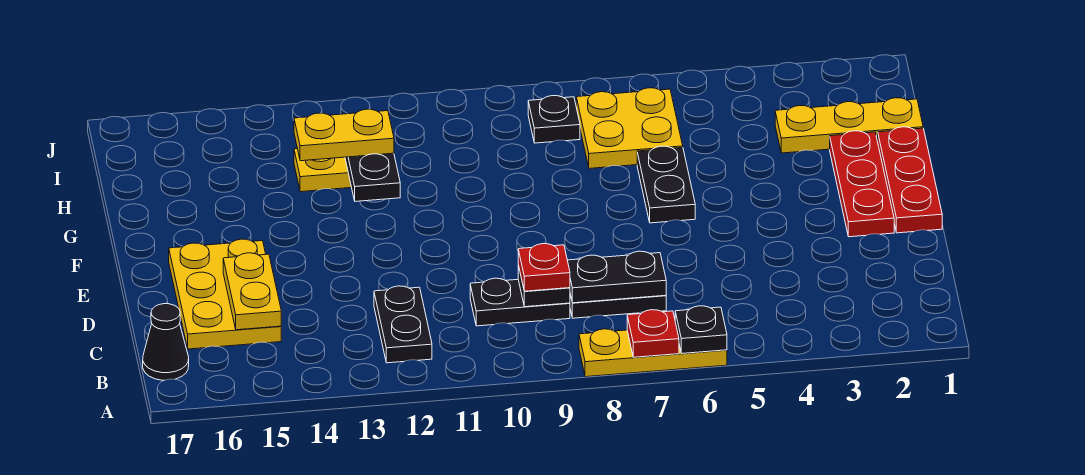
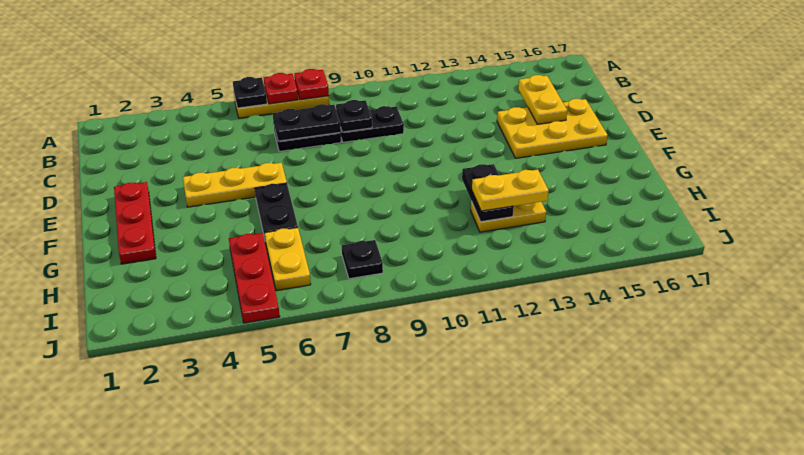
black plate B12:C12 level 1 -> none
black cone B17 level 1 -> none
red plate C9 level 3 -> red plate A8 level 2
yellow plate C15:E16 level 1 -> yellow plate D14:E16 level 1
red plate E1:G1 level 1 -> red plate H5:J5 level 1
yellow plate H1:H3 level 1 -> yellow plate E4:E6 level 1
yellow plate H6:I7 level 1 -> yellow plate H6:I6 level 1

